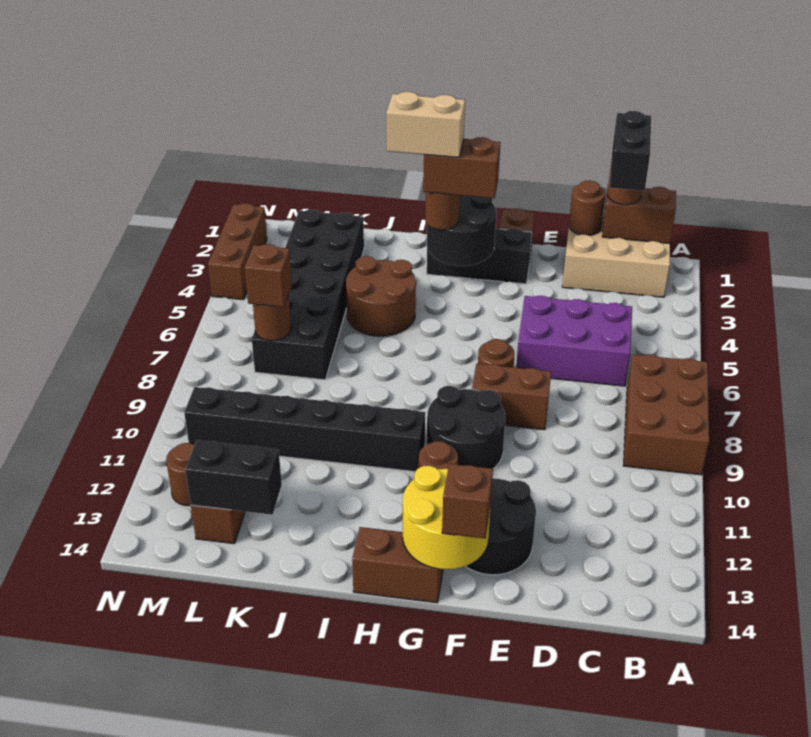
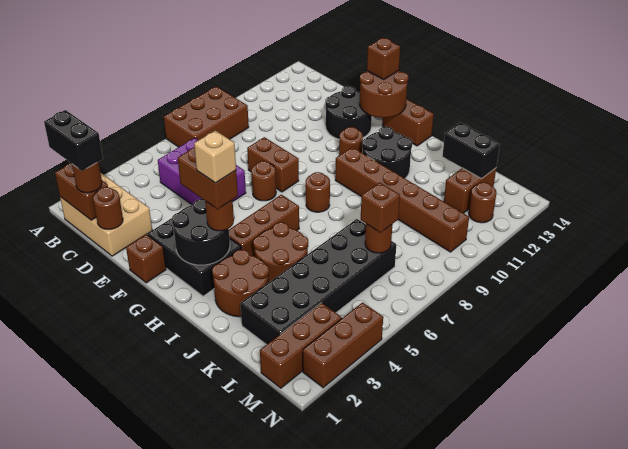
black brick C1:C2 level 4 -> black brick B1:C1 level 4
black brick F2:H2 level 1 -> black brick F2:H3 level 1
black round brick F9:G10 level 1 -> black round brick H11:I12 level 1
yellow round brick F13:G14 level 2 -> brown round brick F13:G14 level 2
tan brick H3:I3 level 5 -> tan brick H3 level 5
none -> brown brick H4:H6 level 1
none -> brown round brick H8 level 1
black brick H10:M10 level 1 -> brown brick H10:M10 level 1
none -> brown round brick I2:J3 level 1
none -> brown brick M1:M3 level 1

